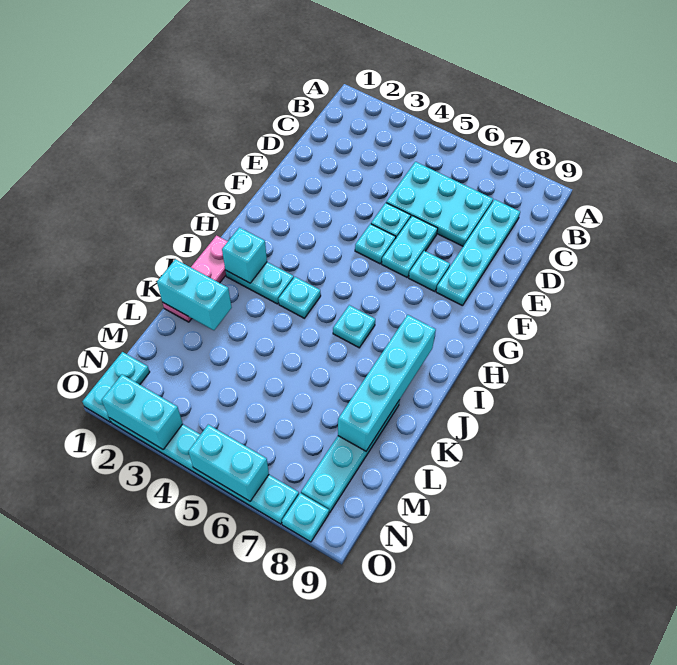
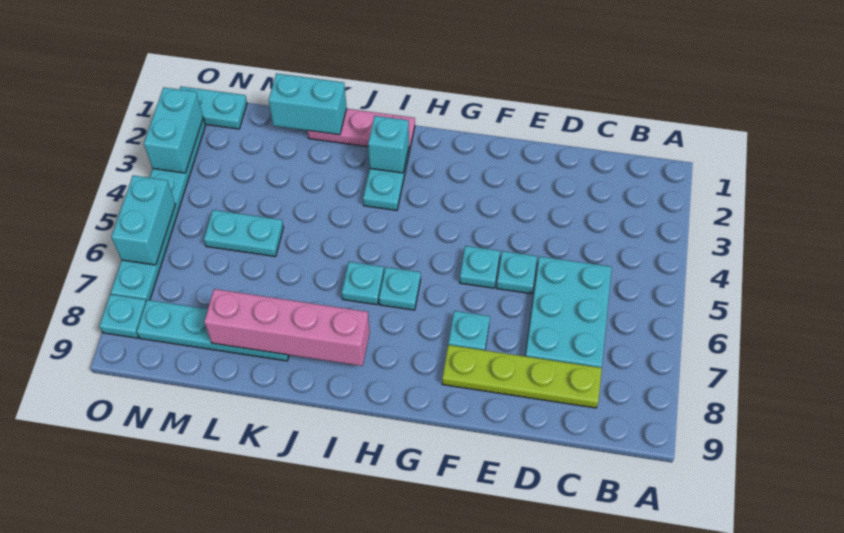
cyan plate C8:F8 level 1 -> lime plate C8:F8 level 1
cyan plate E6:F6 level 1 -> cyan plate L5:M5 level 1
cyan plate I4 level 1 -> cyan plate H6 level 1
cyan brick I8:L8 level 2 -> pink brick I8:L8 level 2
cyan brick K1:K2 level 2 -> cyan brick K1:L1 level 2

